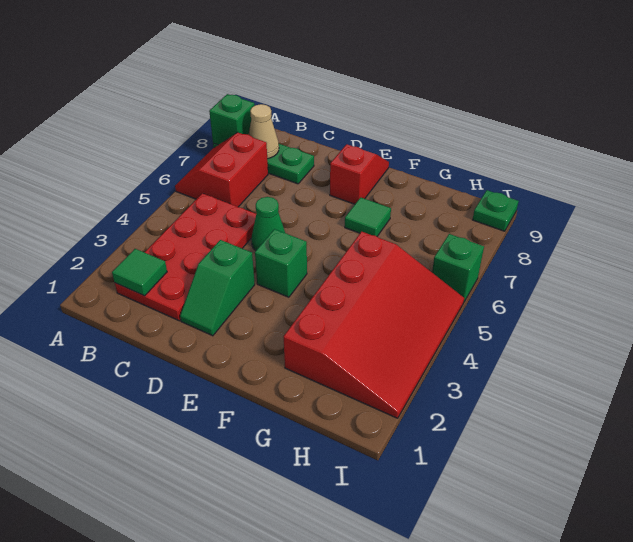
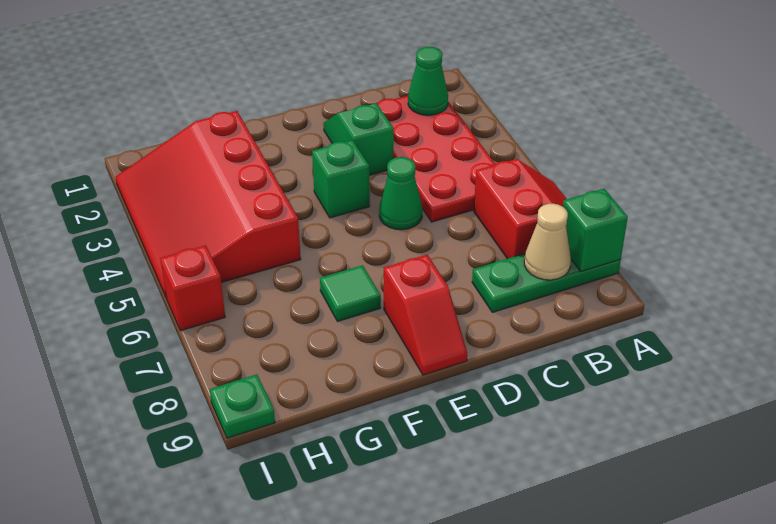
green tile B2 level 2 -> green cone B2 level 2
green brick I6 level 1 -> red brick I6 level 1

